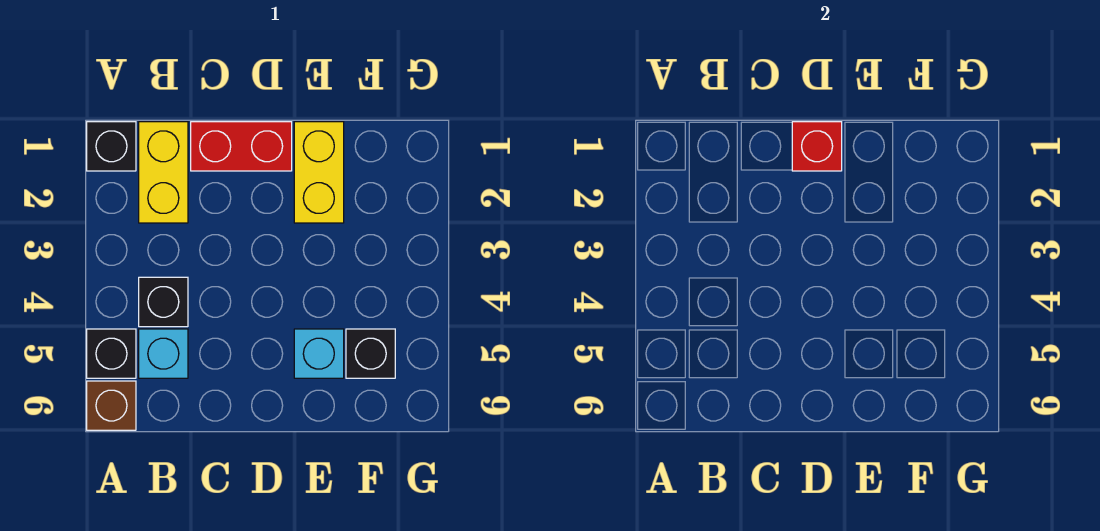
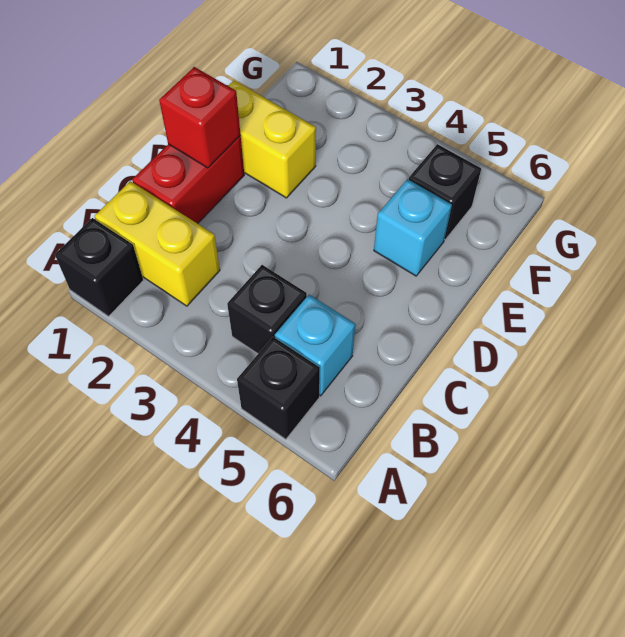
brown brick A6 level 1 -> none

